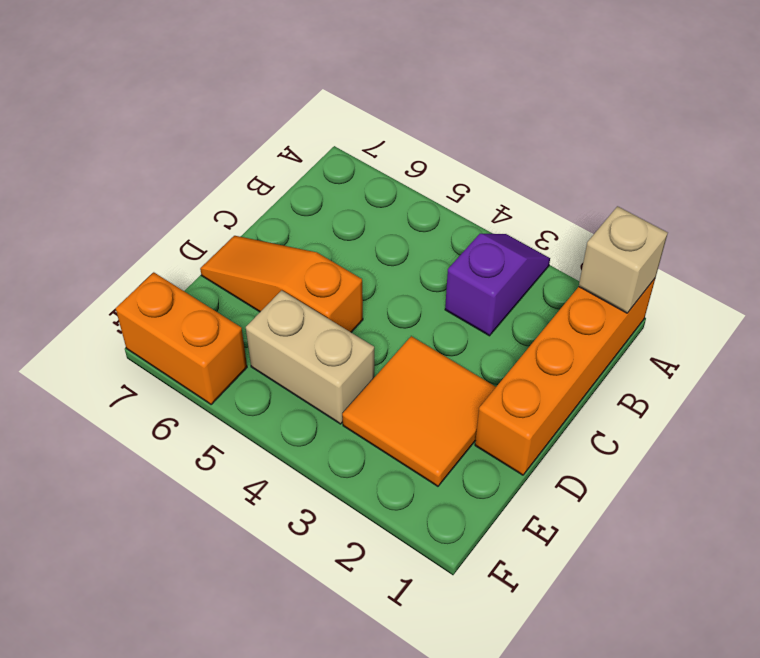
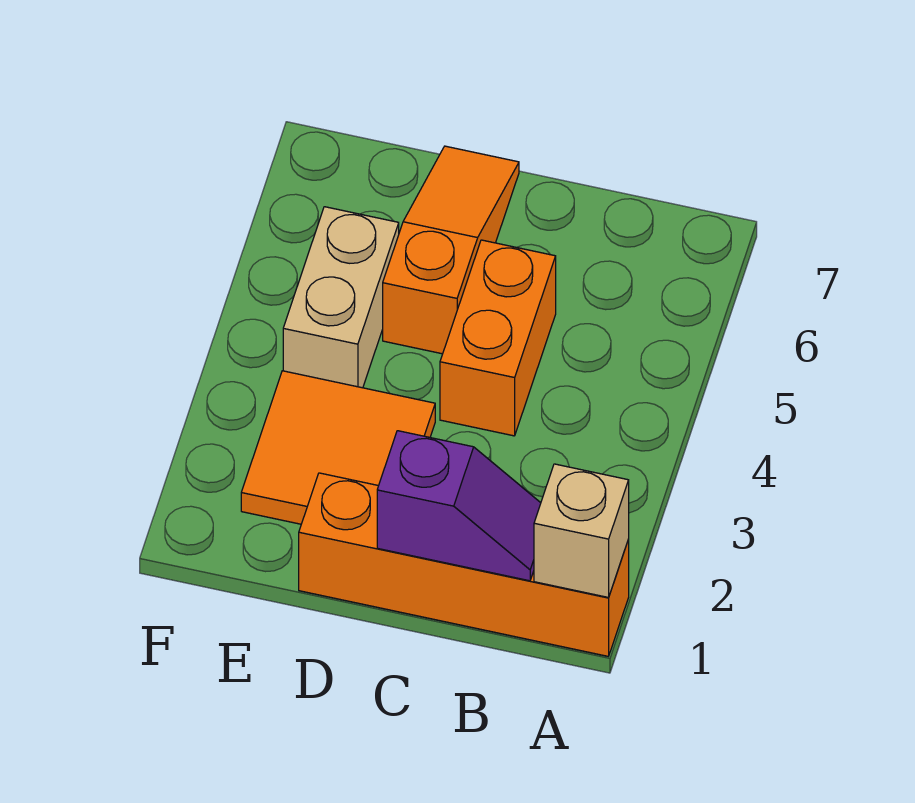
purple slope A3:B3 level 1 top B -> purple slope B1:C1 level 2 top C
orange brick F6:F7 level 1 -> orange brick C4:C5 level 1

